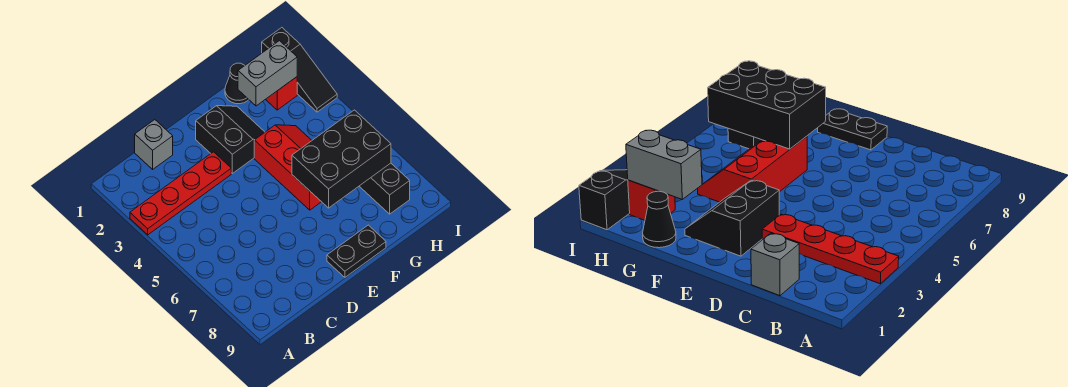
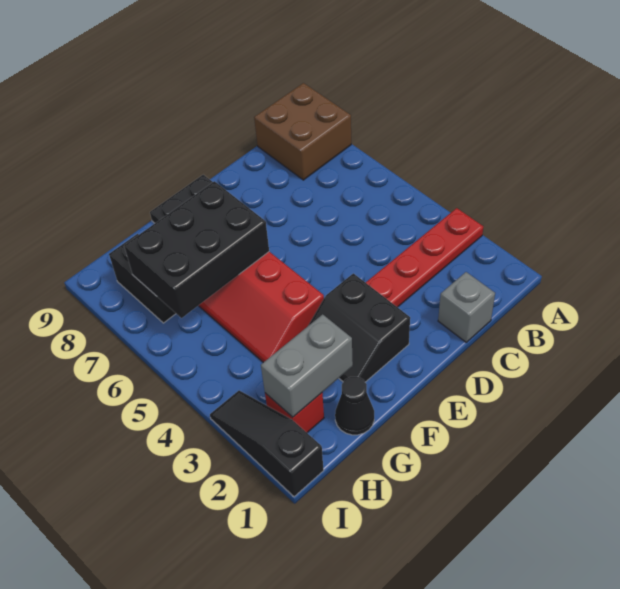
none -> brown brick A8:B9 level 1

